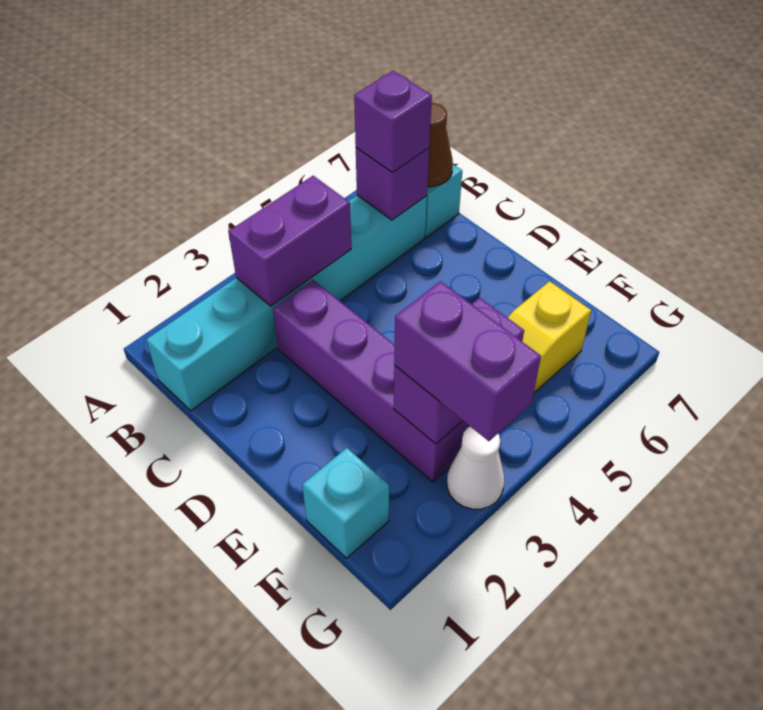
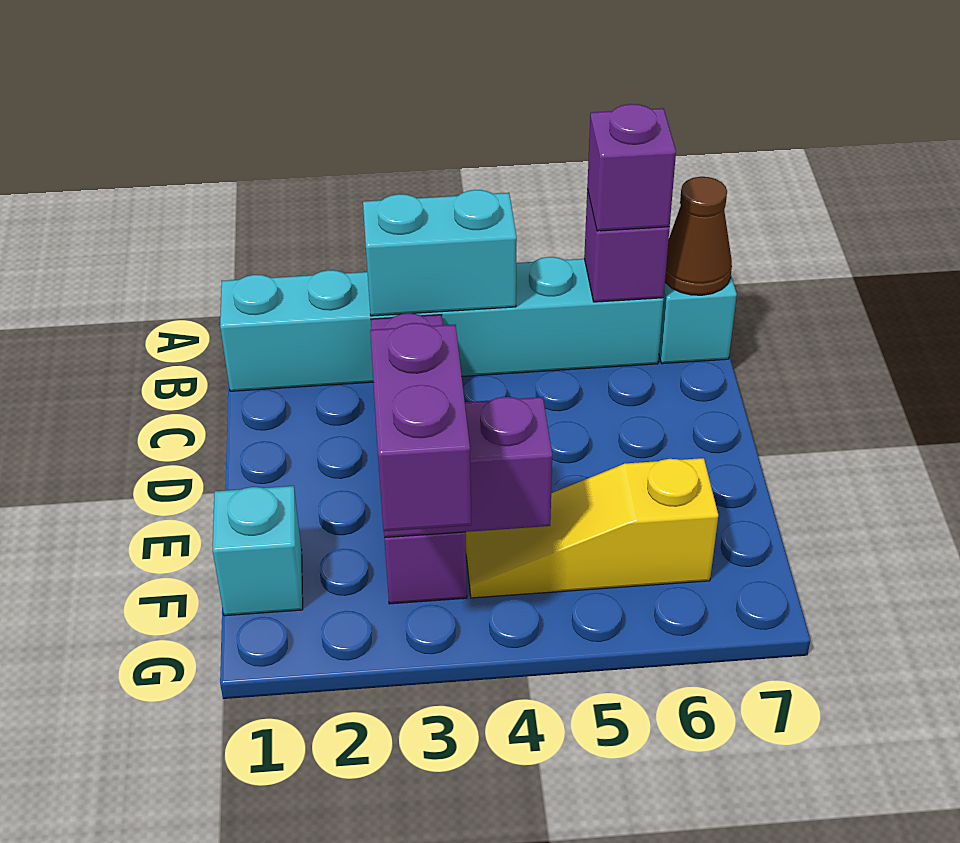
purple brick B3:B4 level 2 -> cyan brick B3:B4 level 2
white cone G3 level 1 -> none

